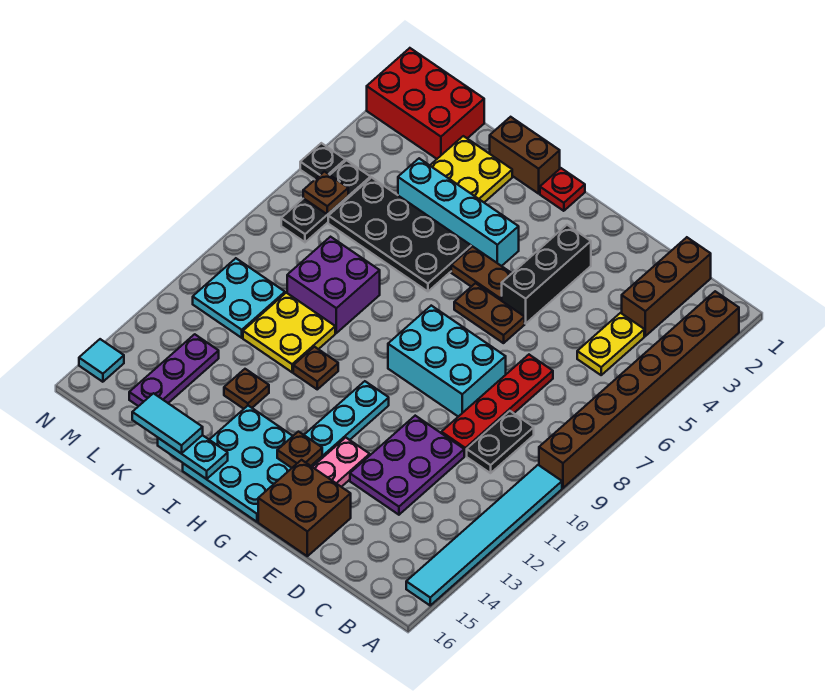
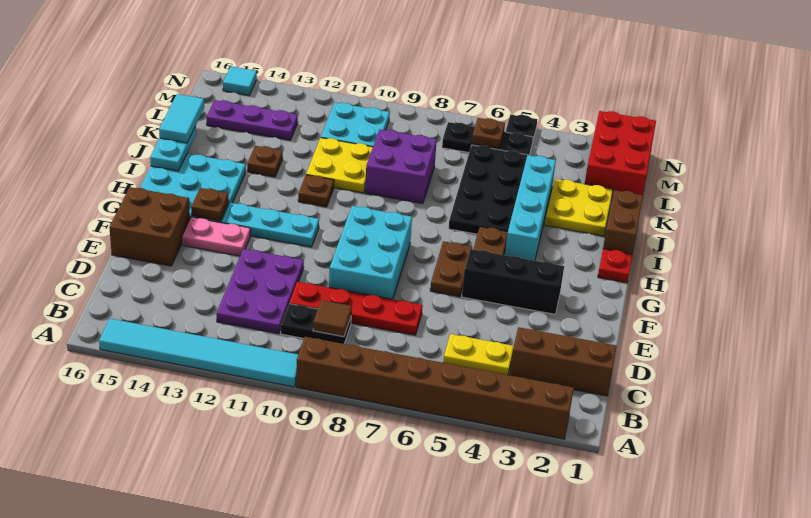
none -> brown tile C9 level 2
purple plate D11:E13 level 1 -> purple plate C11:E12 level 1

